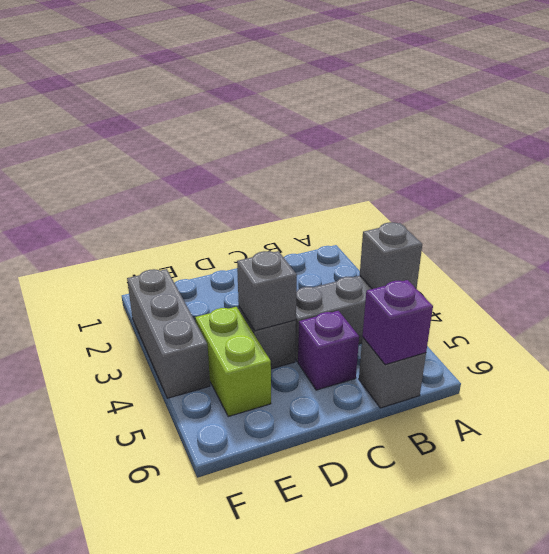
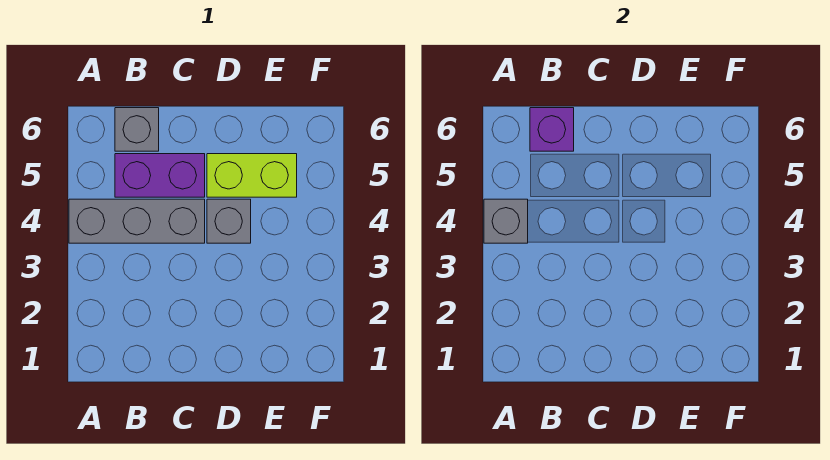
purple brick C5 level 1 -> purple brick B5:C5 level 1
grey brick D4 level 2 -> none
lime brick E4:E5 level 1 -> lime brick D5:E5 level 1
grey brick F2:F4 level 1 -> none

